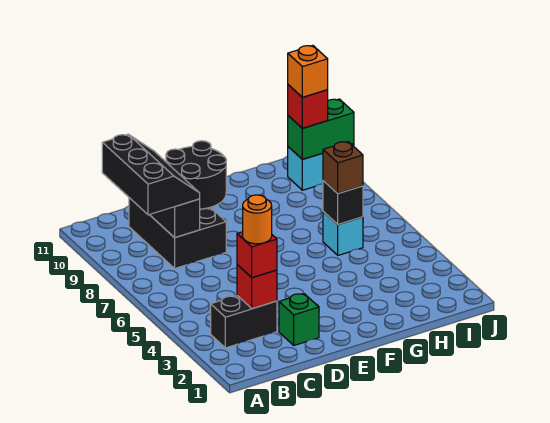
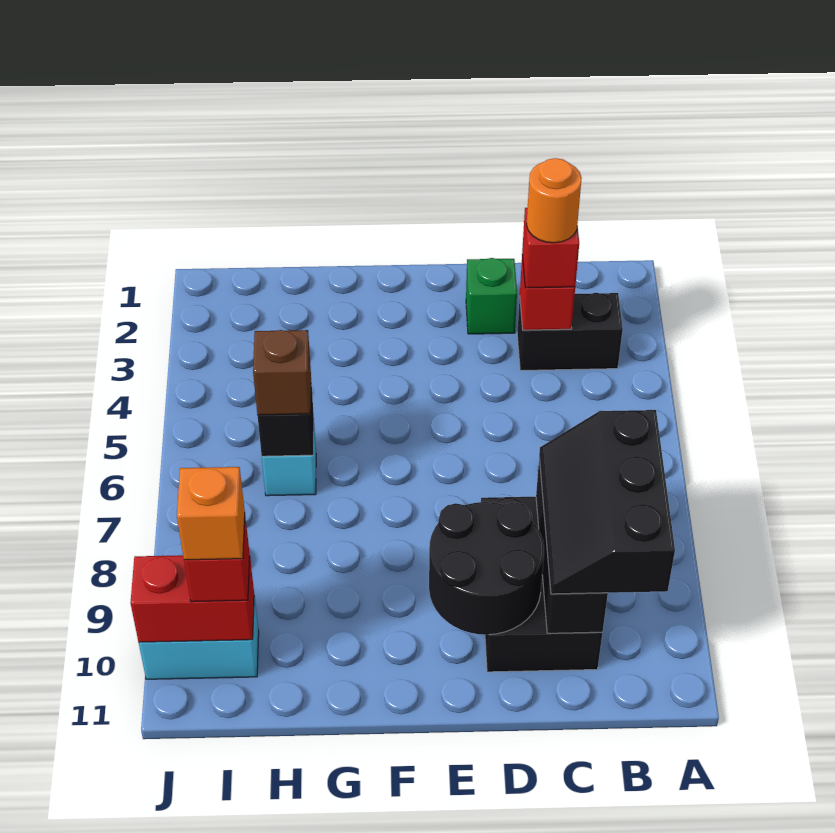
green brick I10:J10 level 2 -> red brick I10:J10 level 2

